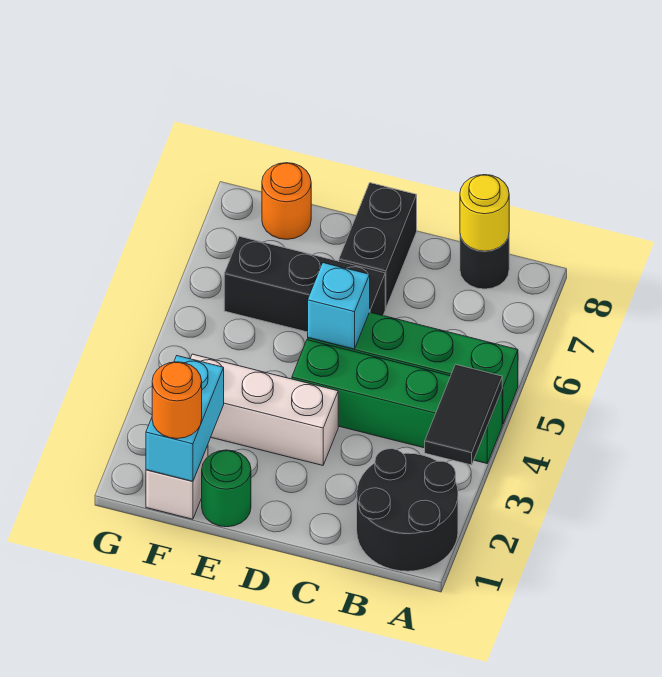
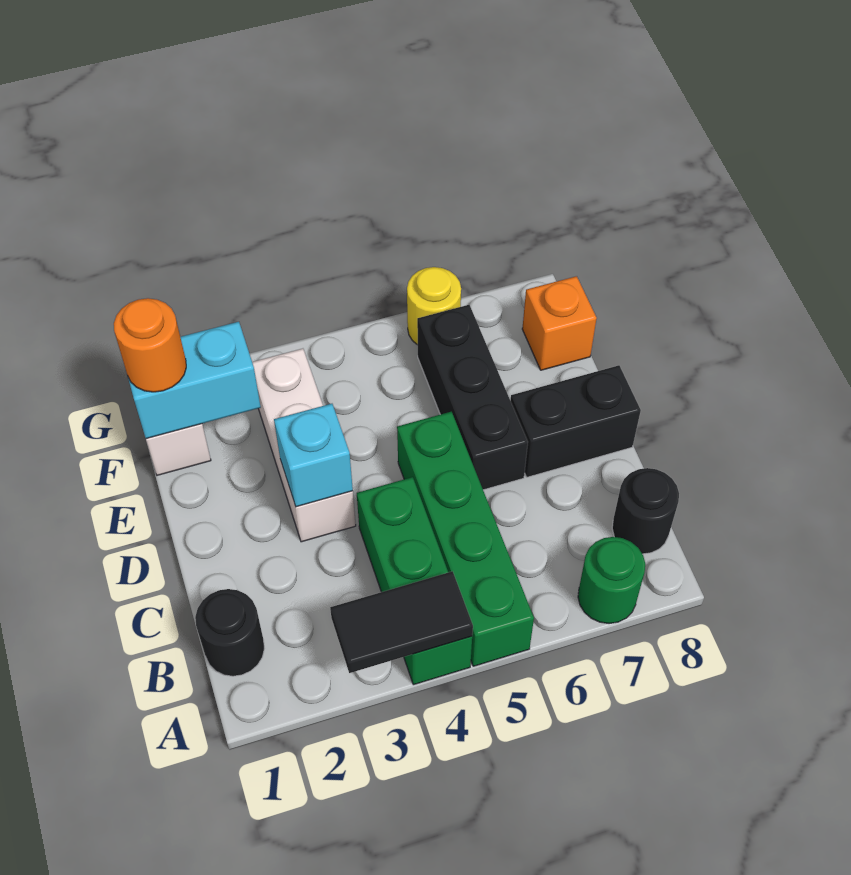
black round brick A1:B2 level 1 -> black round brick B1 level 1
green brick A4:D4 level 1 -> green brick A4:C4 level 1
yellow round brick B8 level 2 -> yellow round brick G6 level 1
cyan brick D5 level 2 -> cyan brick D3 level 2
green round brick E1 level 1 -> green round brick A7 level 1
orange round brick F8 level 1 -> orange brick F8 level 1

